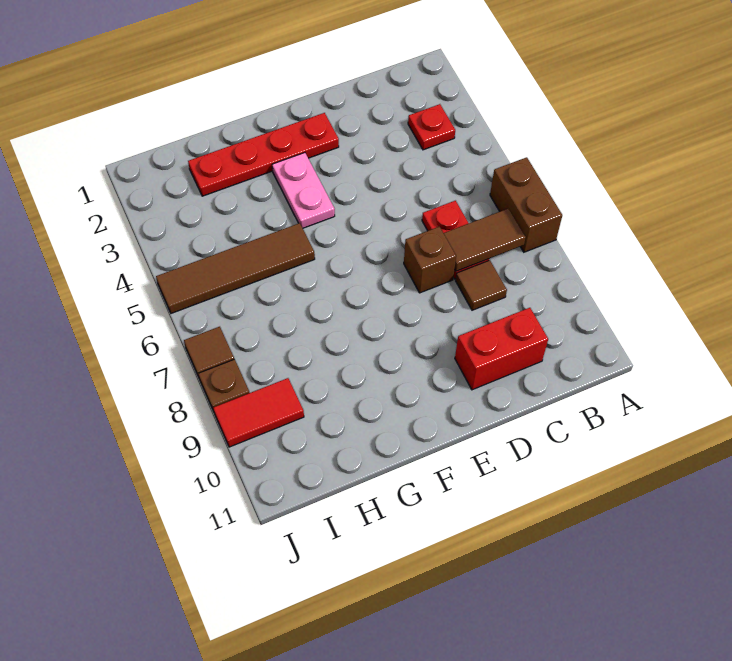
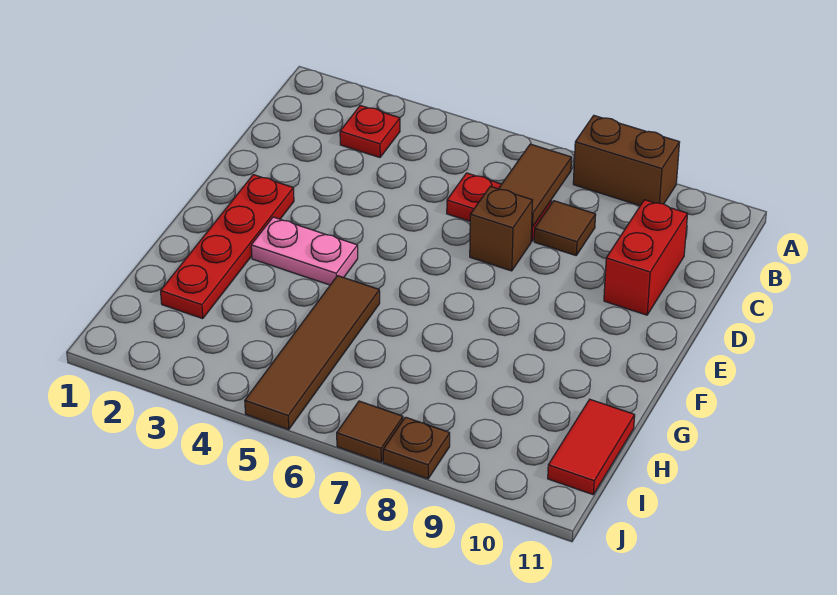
brown brick A6:A7 level 1 -> brown brick A8:A9 level 1
red tile I9:J9 level 1 -> red tile H11:I11 level 1

